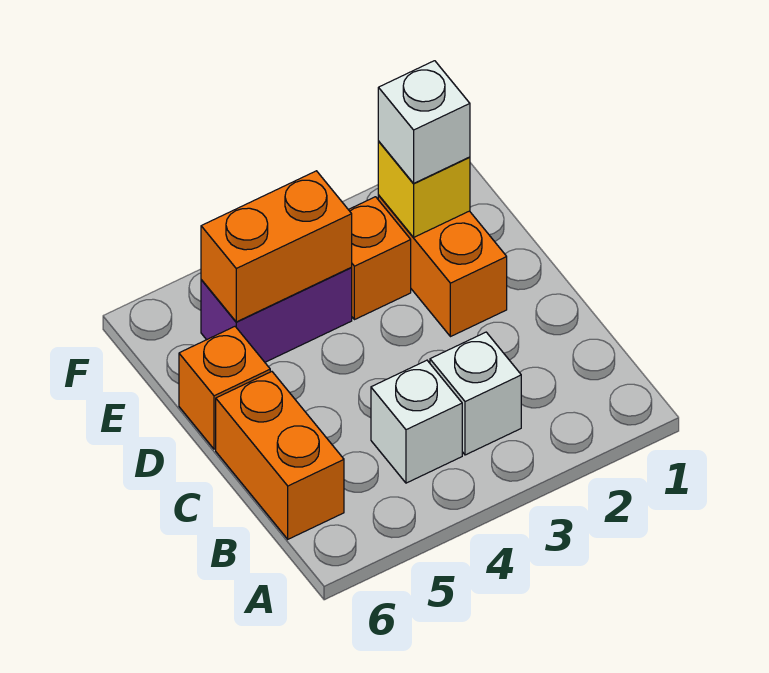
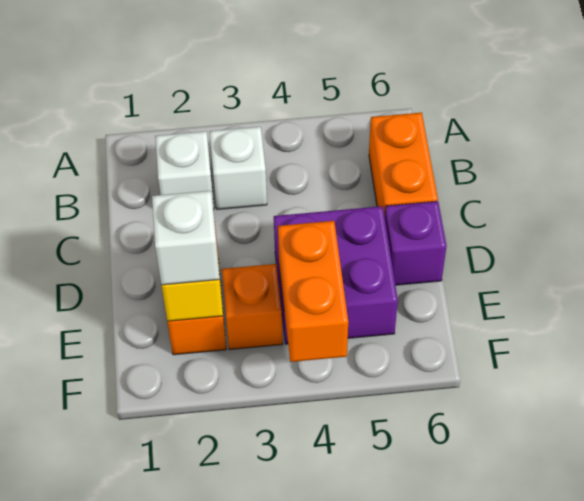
white brick B4 level 1 -> white brick B2 level 1
orange brick D6 level 1 -> purple brick D6 level 1
purple brick E4:E5 level 1 -> purple brick D4:E5 level 1
orange brick E4:E5 level 2 -> orange brick E4:F4 level 2

